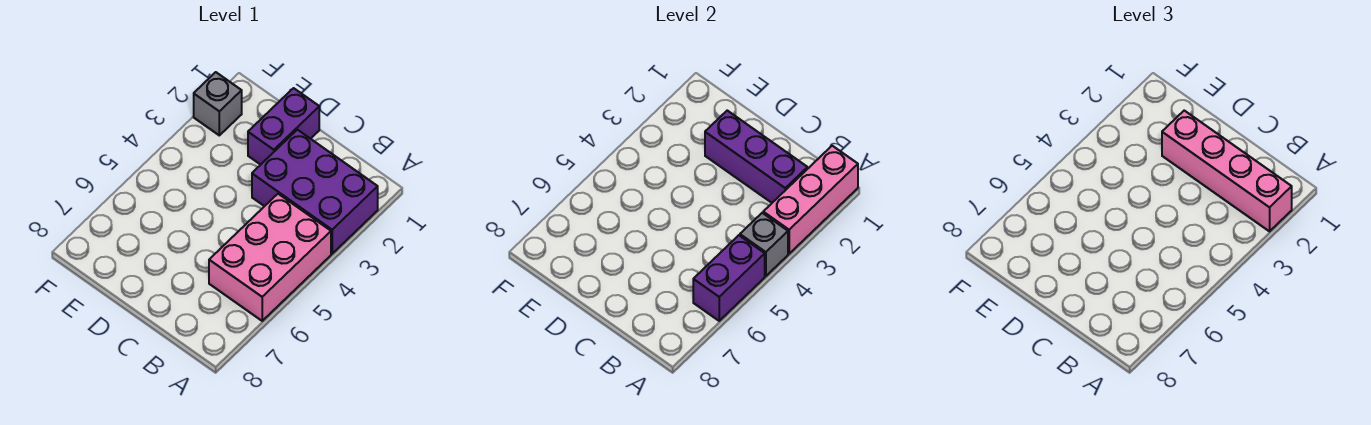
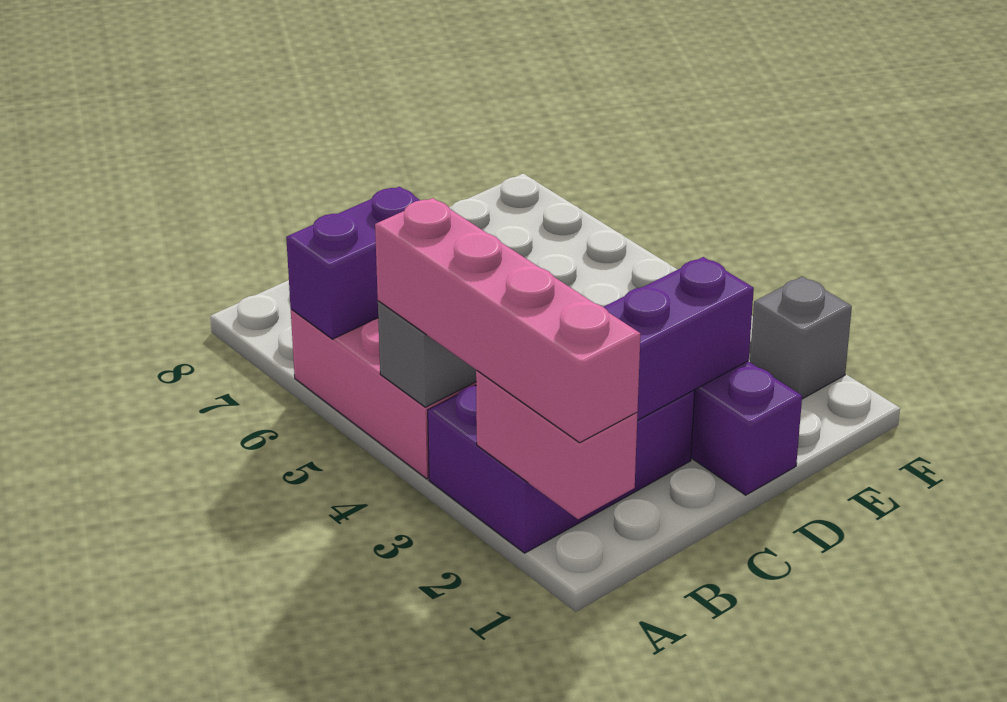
pink brick A1:A3 level 2 -> pink brick A1:A2 level 2
pink brick A2:D2 level 3 -> pink brick A1:A4 level 3
purple brick A5:A6 level 2 -> purple brick A6:B6 level 2

